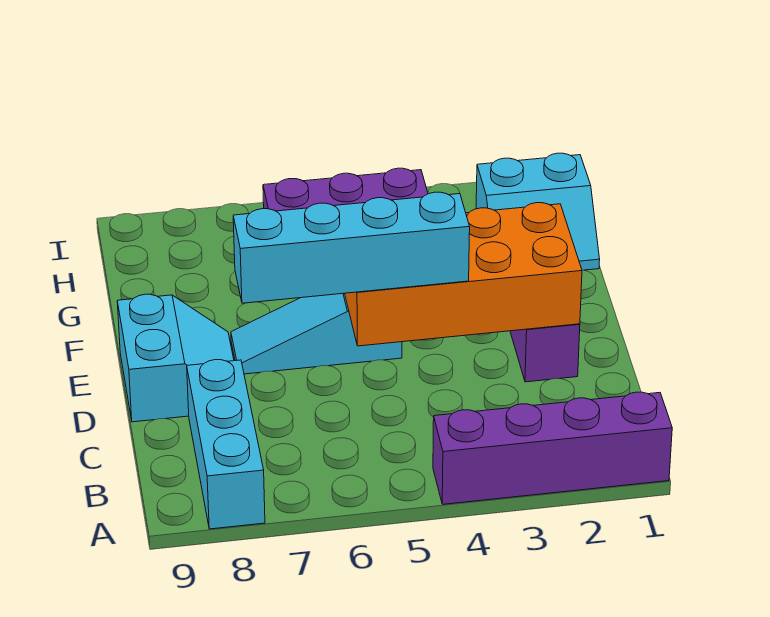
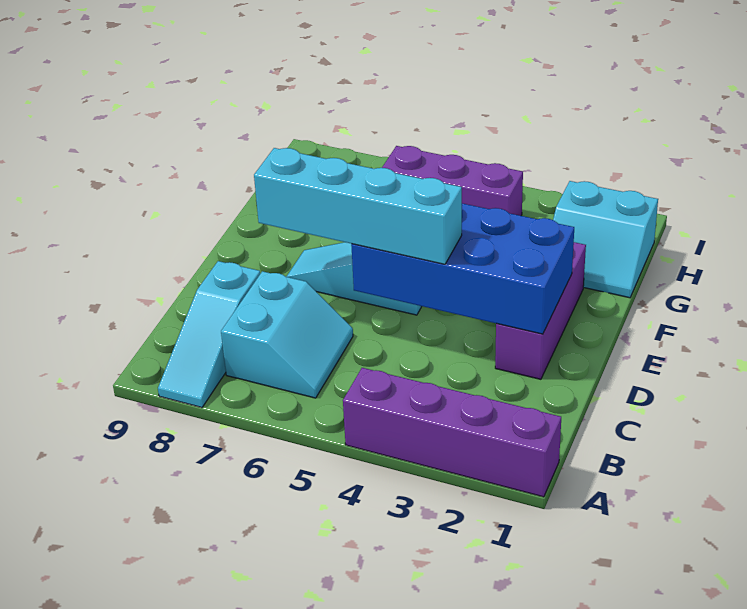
cyan brick A8:C8 level 1 -> cyan slope A8:C8 level 1 top C
orange brick D2:E5 level 2 -> blue brick D2:E5 level 2
cyan slope D8:E9 level 1 top 9 -> cyan slope B6:C7 level 1 top 7

